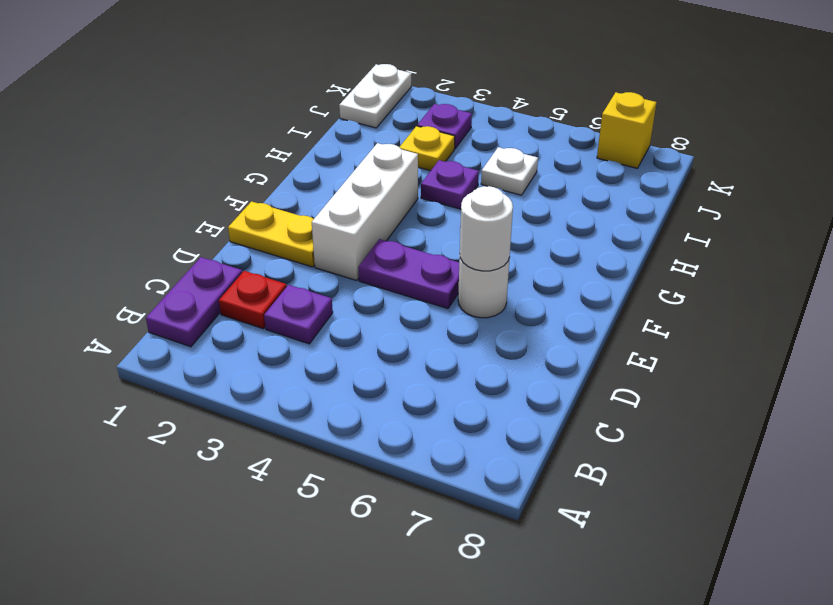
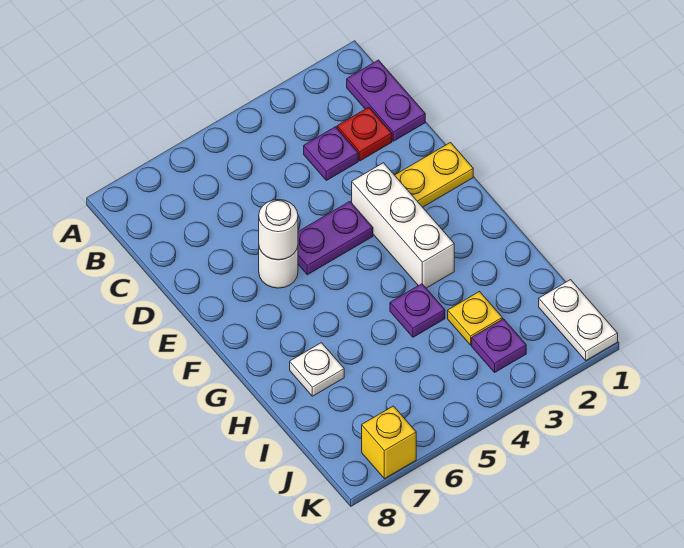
white plate I5 level 1 -> white plate H7 level 1

